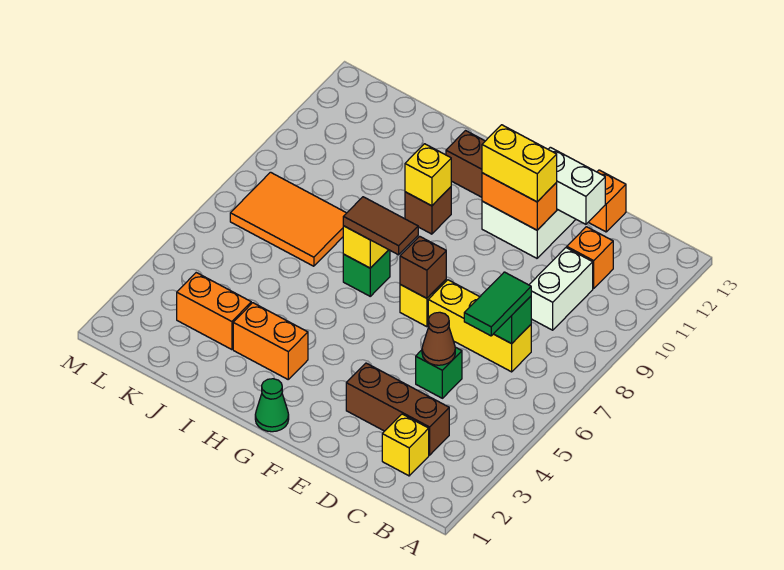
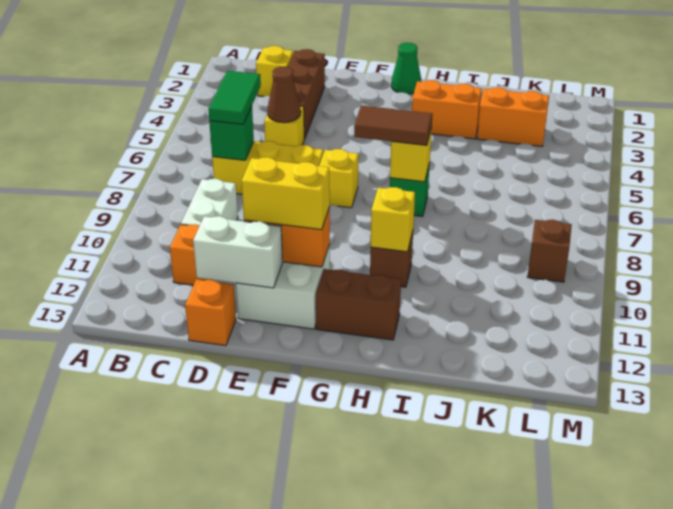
brown brick C3:E3 level 1 -> brown brick D2:D4 level 1
green brick D5 level 1 -> yellow brick D5 level 1
brown brick F7 level 2 -> brown brick L9 level 1
orange tile J7:L8 level 1 -> none

